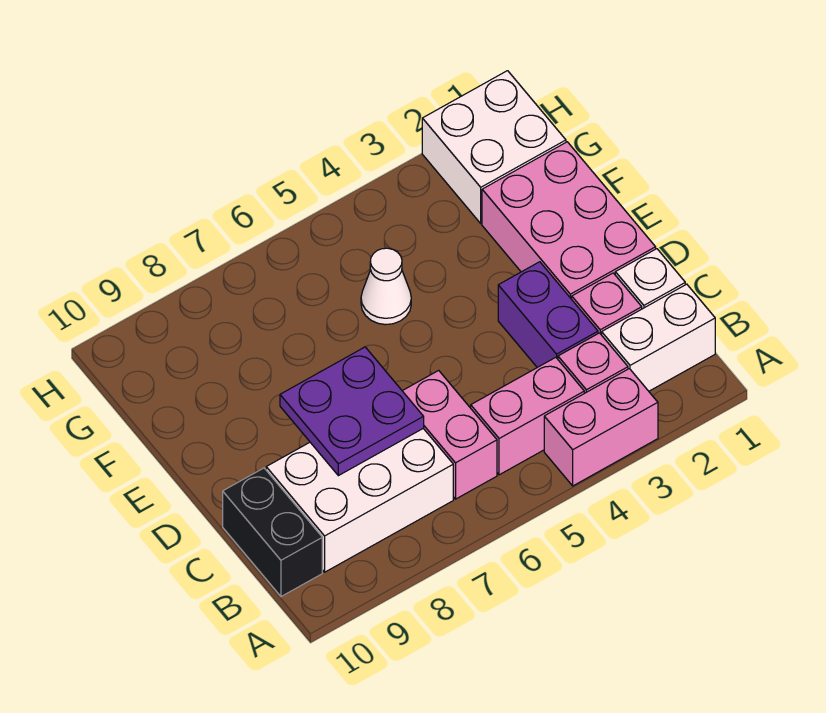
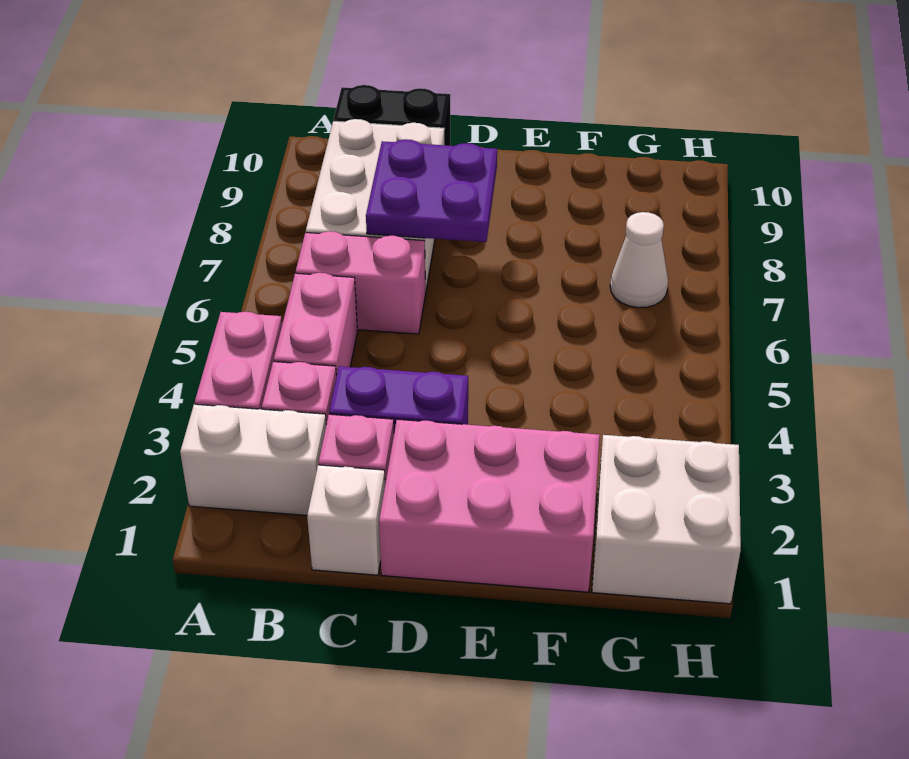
white brick B1:B2 level 1 -> white brick A2:B2 level 1
white cone F5 level 1 -> white cone G7 level 1

